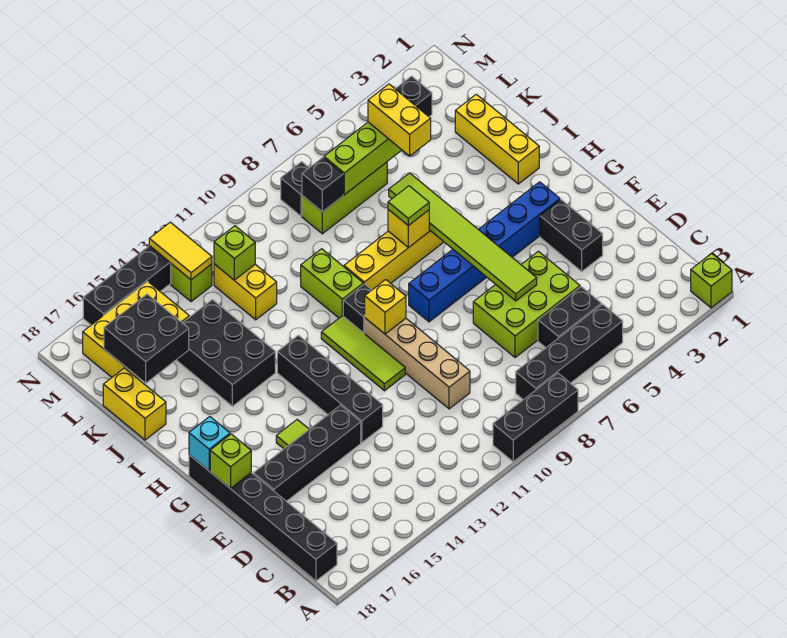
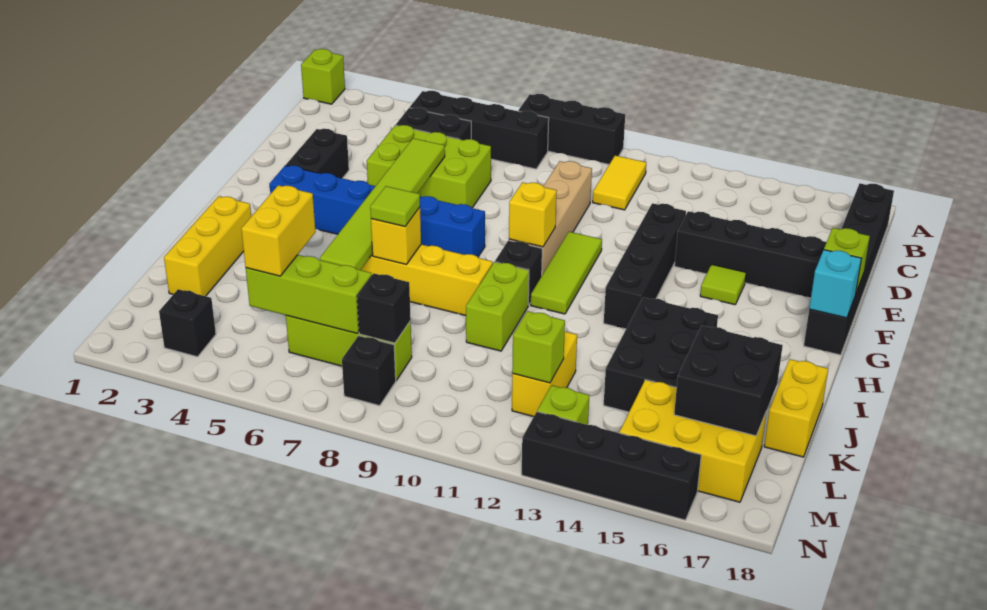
yellow tile M13:N13 level 2 -> yellow tile B11:C11 level 1

